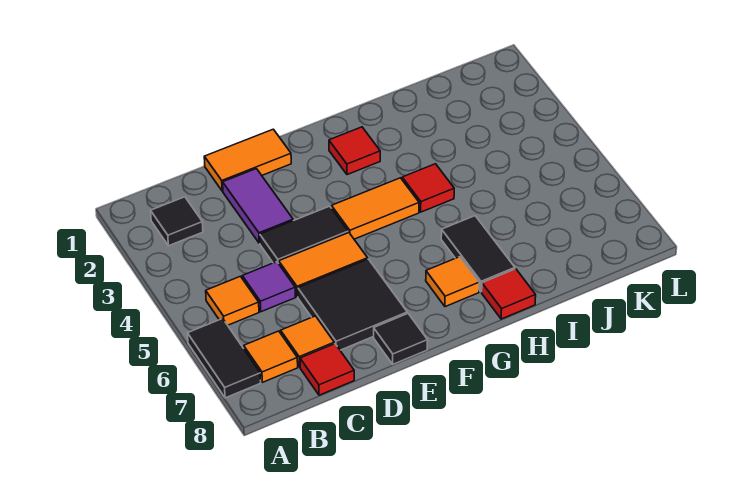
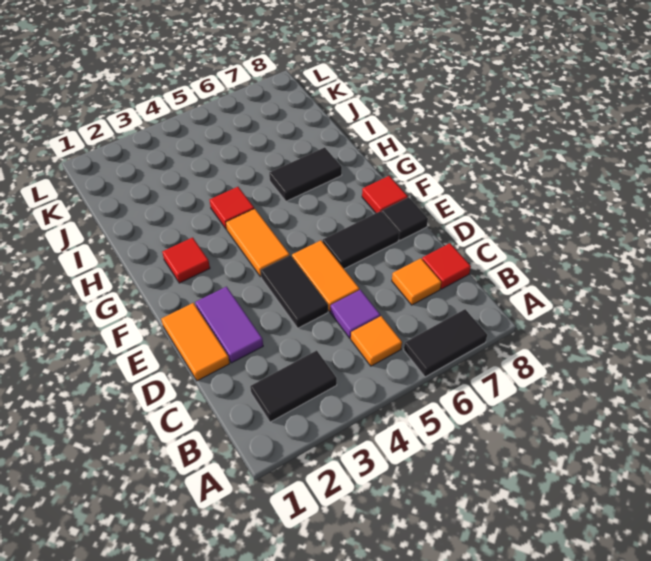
black tile B2 level 1 -> black tile B2:B3 level 1
orange tile B7 level 1 -> none
purple tile D2:D3 level 1 -> purple tile D2:E2 level 1
black tile D6:E7 level 1 -> black tile E6:E7 level 1
orange tile G7 level 1 -> none
red tile H8 level 1 -> red tile F8 level 1

